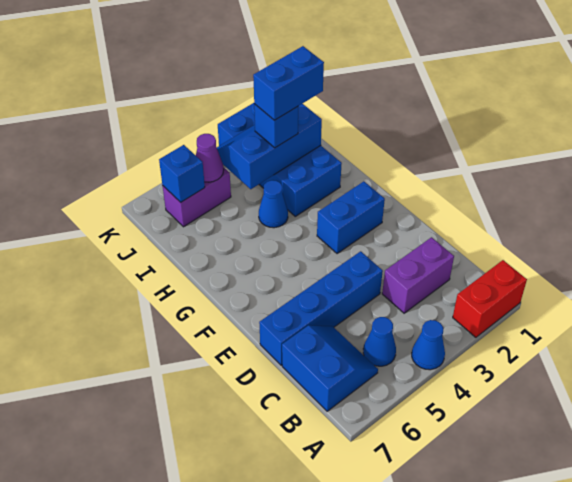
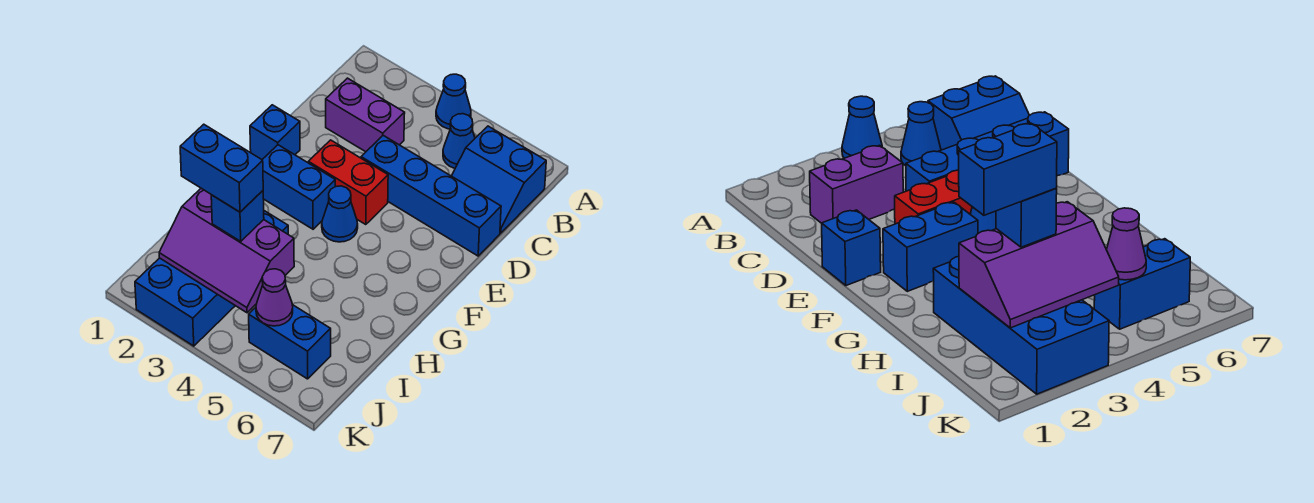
red brick A1:A2 level 1 -> red brick E3:E4 level 1
blue slope B6:C7 level 1 top 7 -> blue slope B6:C7 level 1 top B
blue cone H4 level 1 -> blue cone F4 level 1
blue slope I2:J4 level 2 top I -> purple slope I2:J4 level 2 top I
purple brick J5:J6 level 1 -> blue brick J5:J6 level 1
blue brick J6 level 2 -> blue brick E1 level 1

